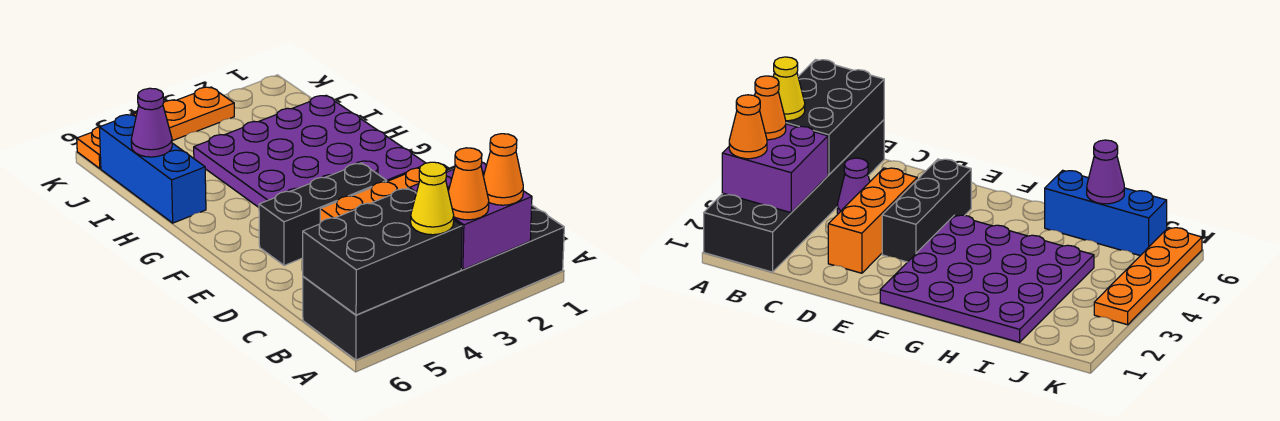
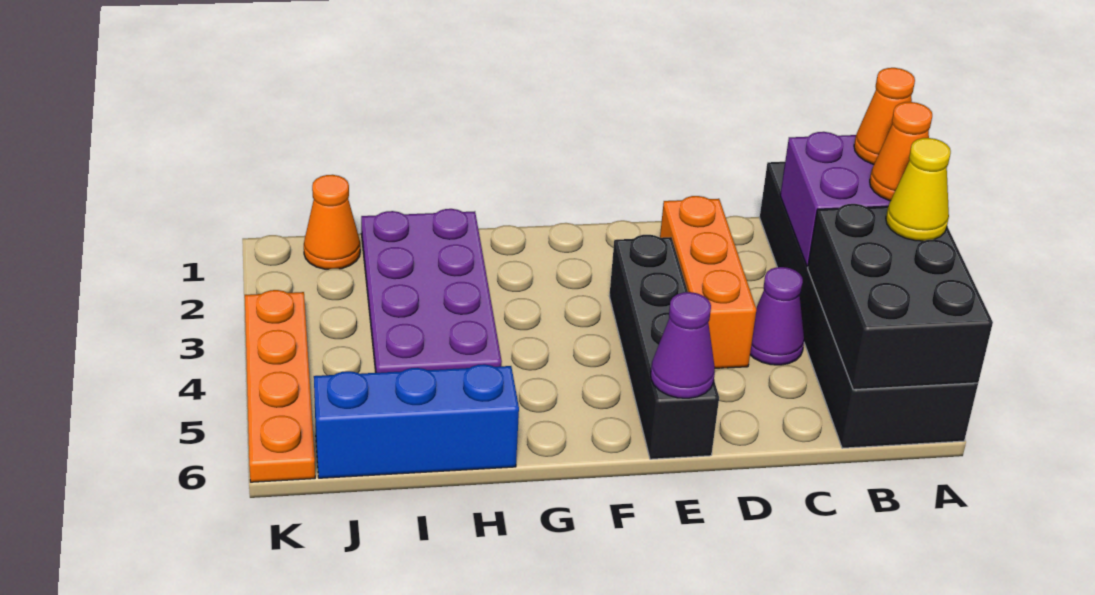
black brick E3:E5 level 1 -> black brick E3:E6 level 1
purple plate F1:I4 level 1 -> purple plate H1:I4 level 1
purple cone I6 level 2 -> purple cone E6 level 2
none -> orange cone J1 level 1

